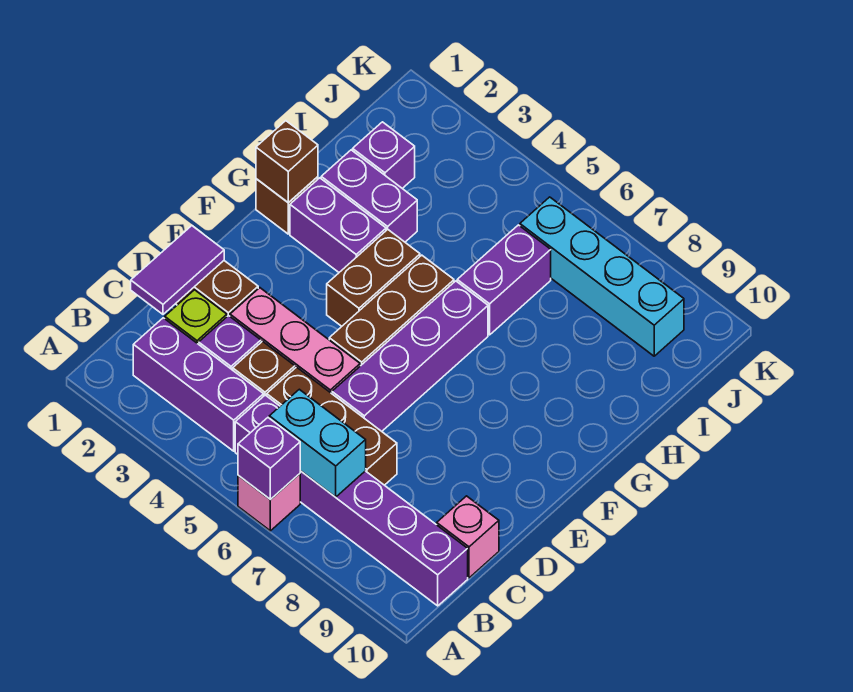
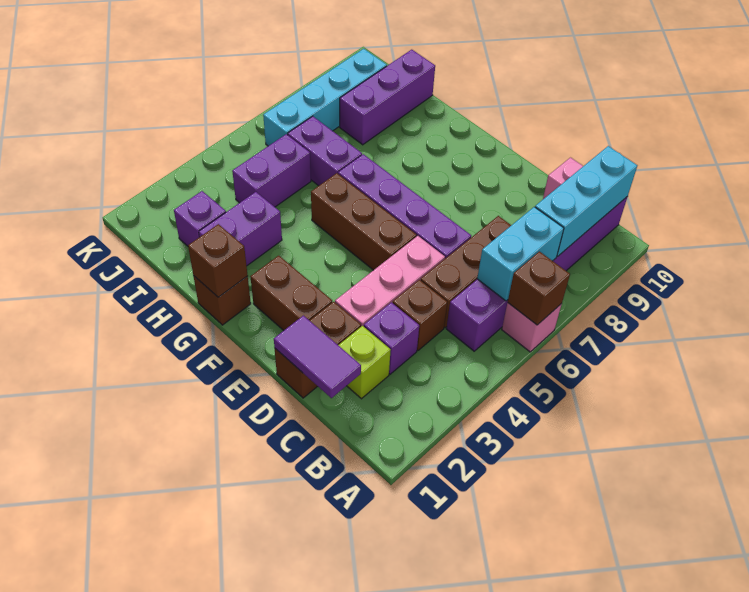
purple brick A6 level 2 -> brown brick A6 level 2
purple brick B2:B4 level 1 -> purple brick I8:I10 level 1
none -> cyan brick B8:B10 level 2
brown brick F4:G4 level 1 -> brown brick E2:F2 level 1
purple brick G2:G3 level 1 -> purple brick I4:I5 level 1

